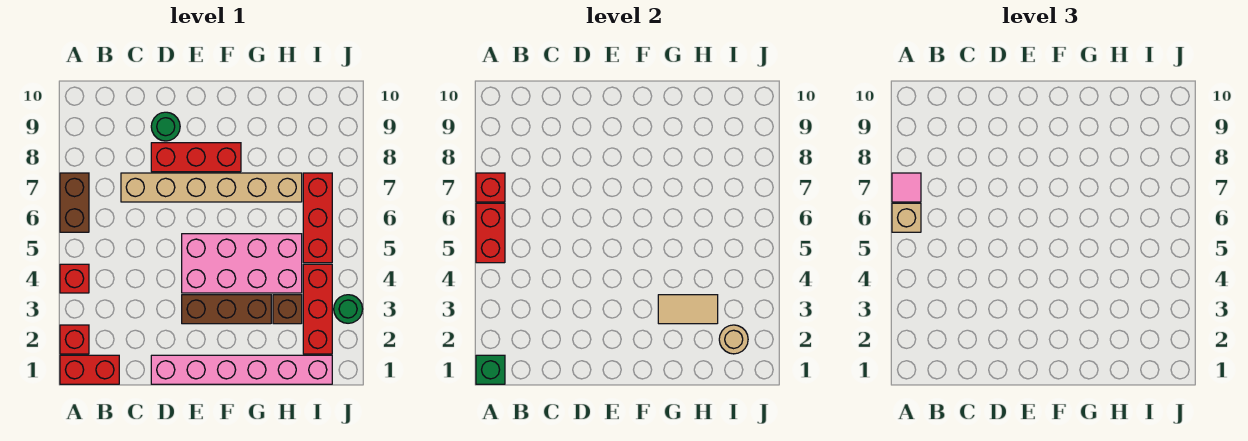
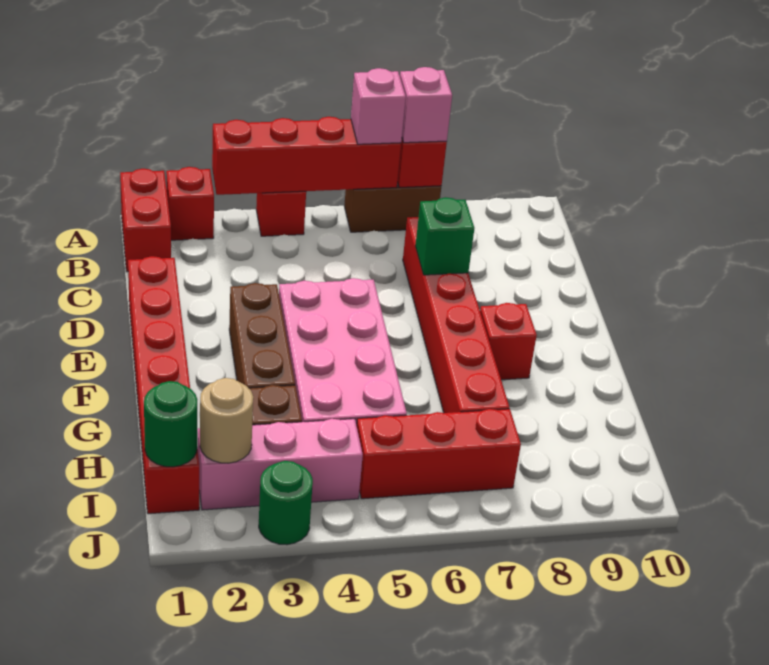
green brick A1 level 2 -> green brick D7 level 2
red brick A5:A6 level 2 -> red brick A3:A6 level 2
tan brick A6 level 3 -> pink brick A6 level 3
pink tile A7 level 3 -> pink brick A7 level 3
tan brick C7:H7 level 1 -> red brick C7:H7 level 1
pink brick D1:I1 level 1 -> red brick D1:I1 level 1
red brick D8:F8 level 1 -> red brick F8 level 1
green round brick D9 level 1 -> green round brick I1 level 2
tan tile G3:H3 level 2 -> none
red brick I2:I4 level 1 -> pink brick I2:I4 level 1

